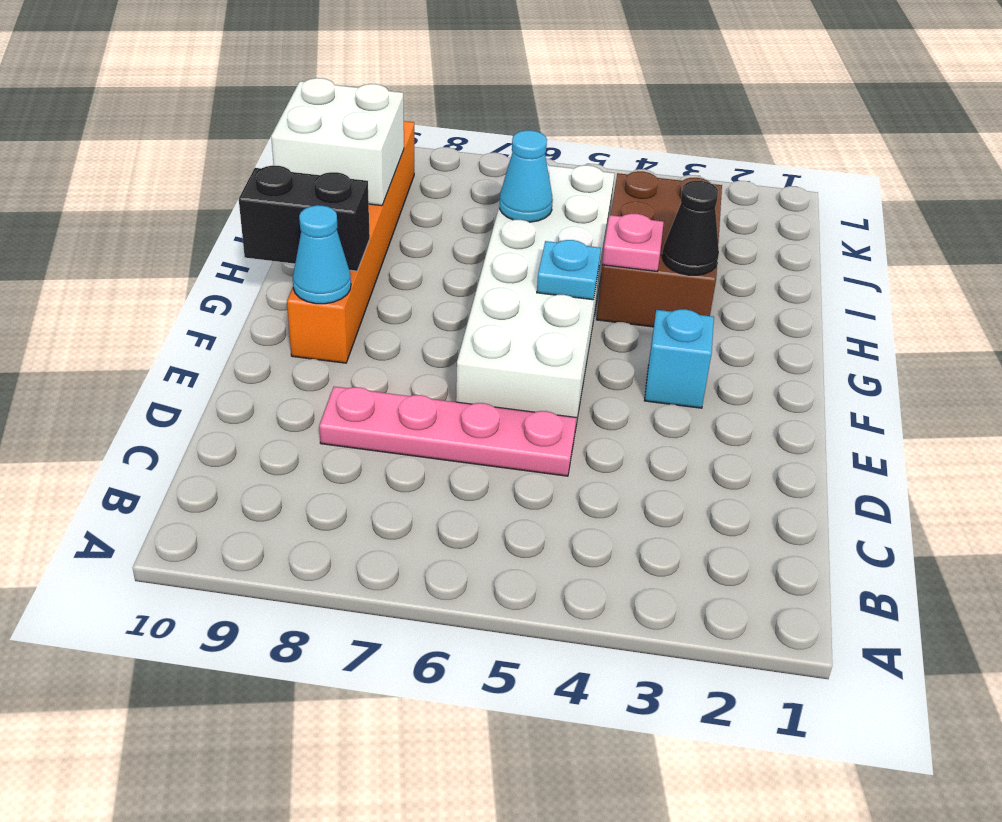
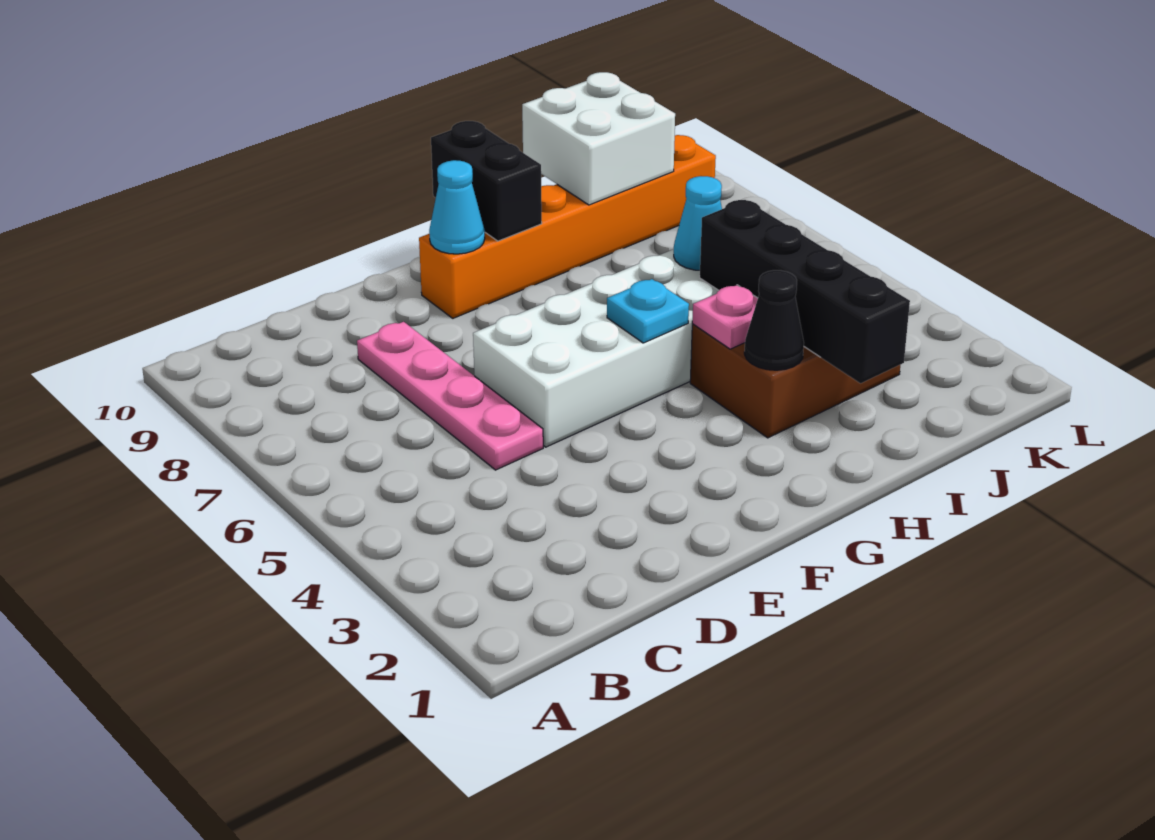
cyan brick F3 level 1 -> none
none -> black brick I2:I5 level 2

